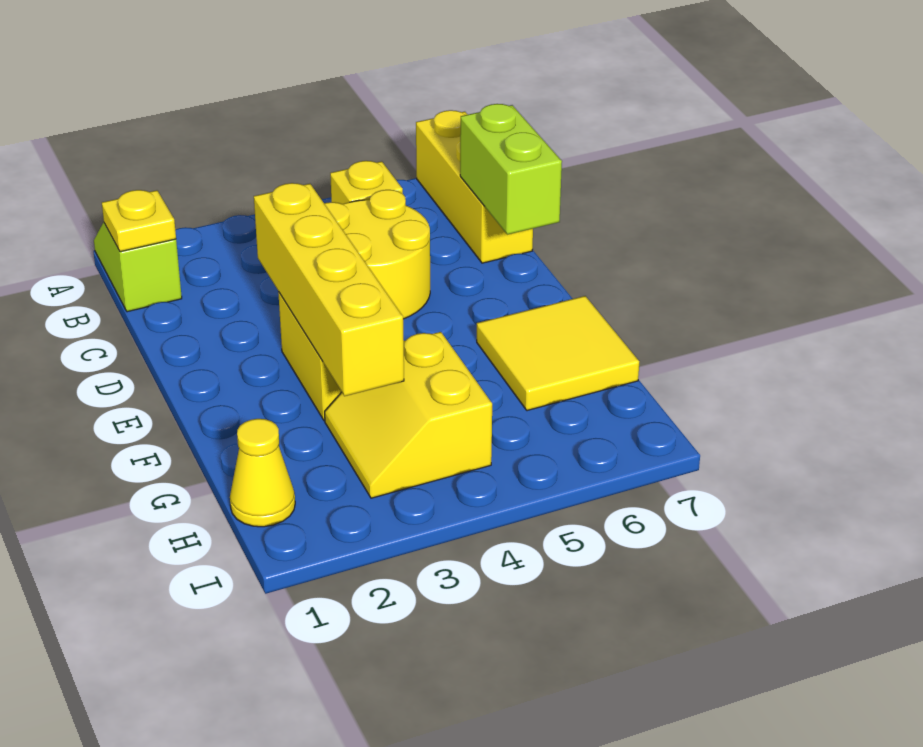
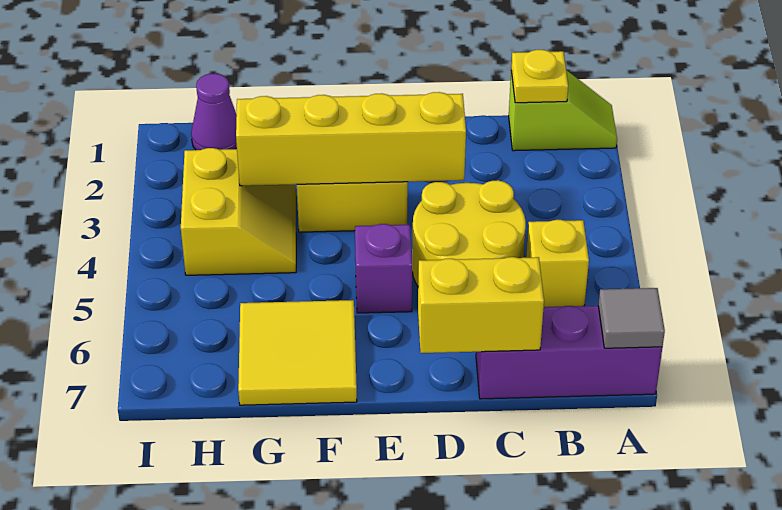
yellow brick A7:C7 level 1 -> purple brick A7:C7 level 1
none -> grey tile A7 level 2
lime brick C7:D7 level 2 -> yellow brick C7:D7 level 2
none -> purple brick E5 level 1
yellow slope G3:H4 level 1 top 4 -> yellow slope G3:H4 level 1 top H
yellow cone H1 level 1 -> purple cone H1 level 1

